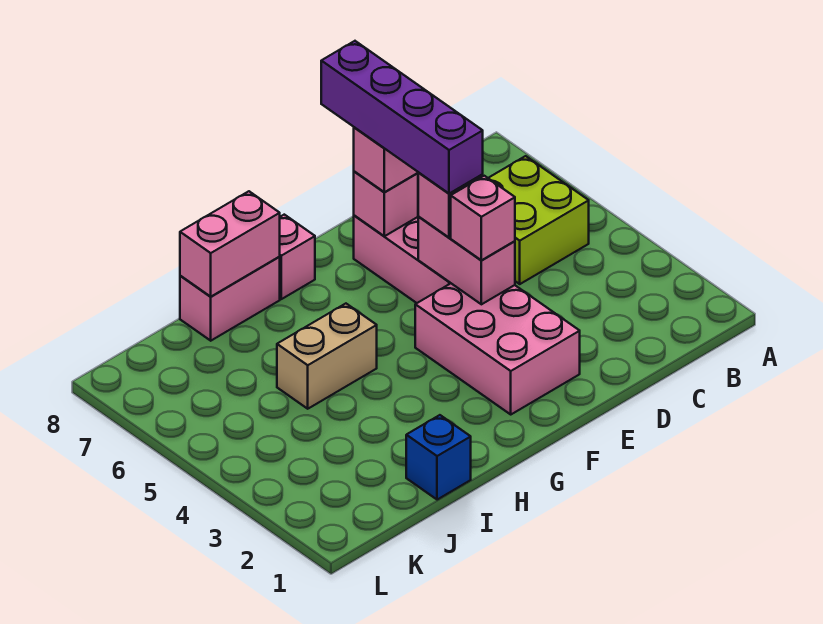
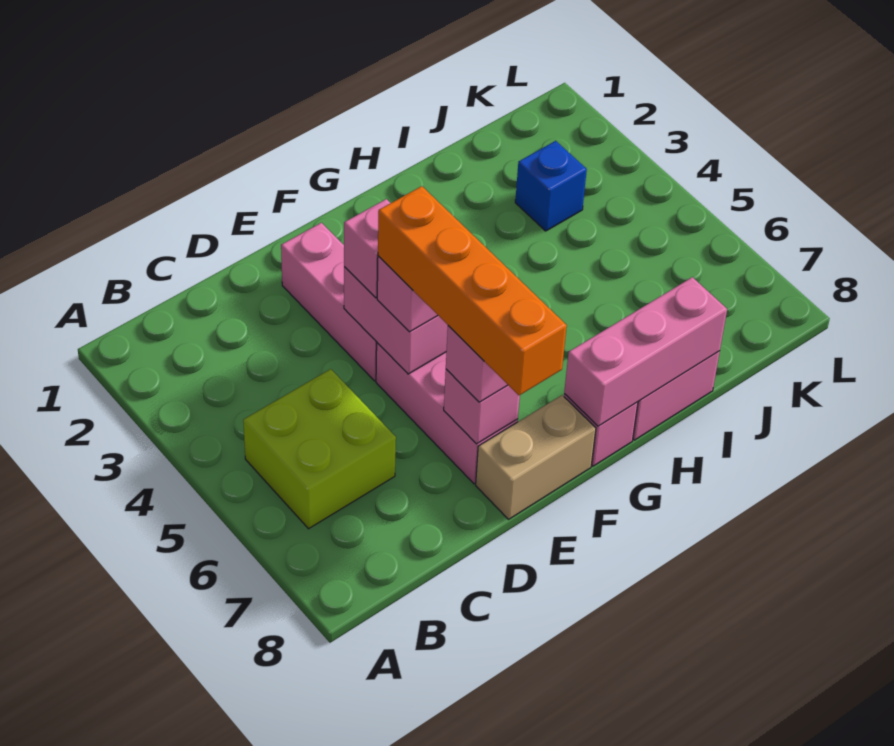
pink brick E2:F4 level 1 -> pink brick E2:E4 level 1
purple brick E5:E8 level 4 -> orange brick E5:E8 level 4
tan brick H5:I5 level 1 -> tan brick E8:F8 level 1
pink brick H8:I8 level 2 -> pink brick G8:I8 level 2
blue brick I1 level 1 -> blue brick J3 level 1

